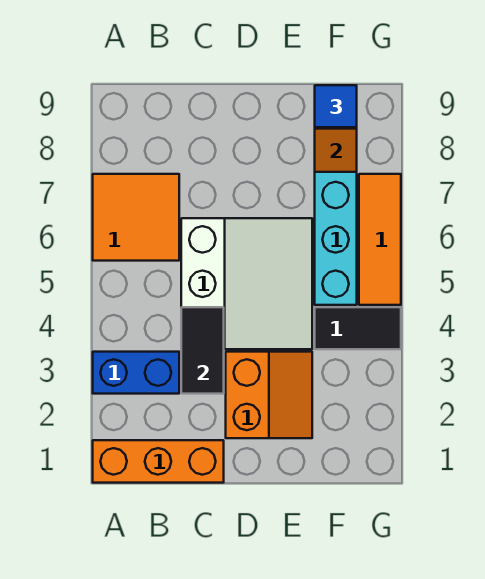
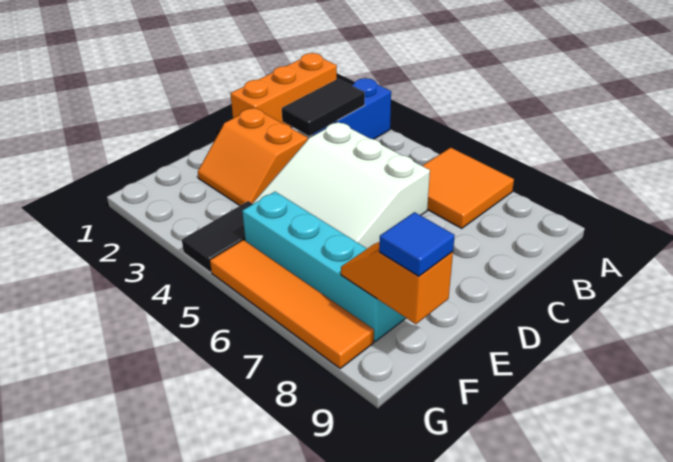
black tile C3:C4 level 2 -> black tile B3:C3 level 2
orange tile G5:G7 level 1 -> orange tile G5:G8 level 1

